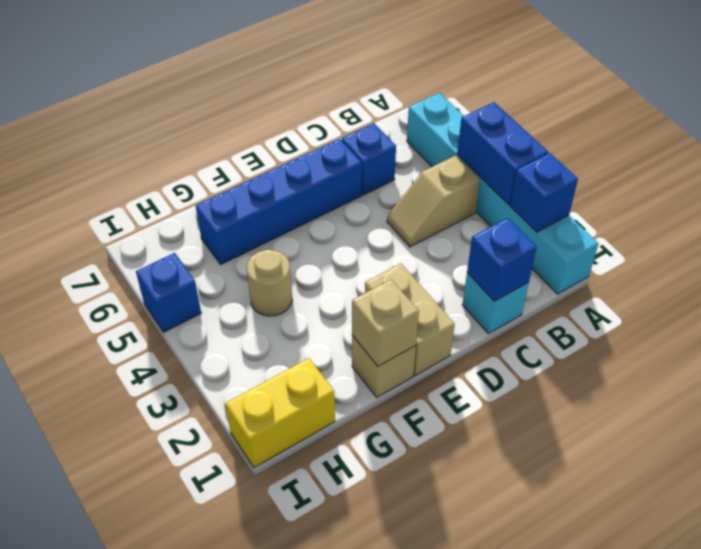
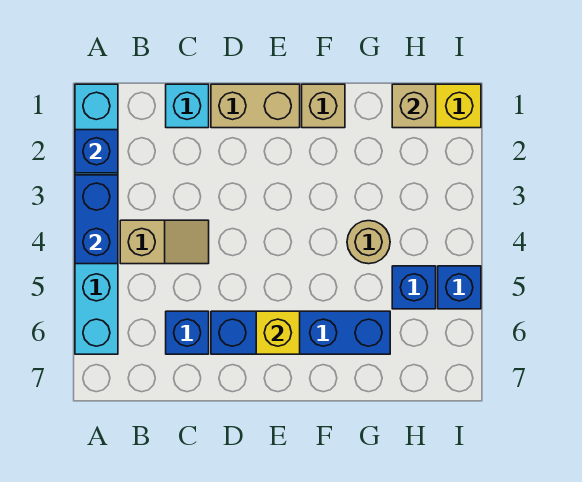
blue brick C1 level 2 -> blue brick H5 level 1
tan brick E1:E2 level 1 -> tan brick D1:E1 level 1
none -> yellow brick E6 level 2
tan brick F1 level 2 -> tan brick H1 level 2

